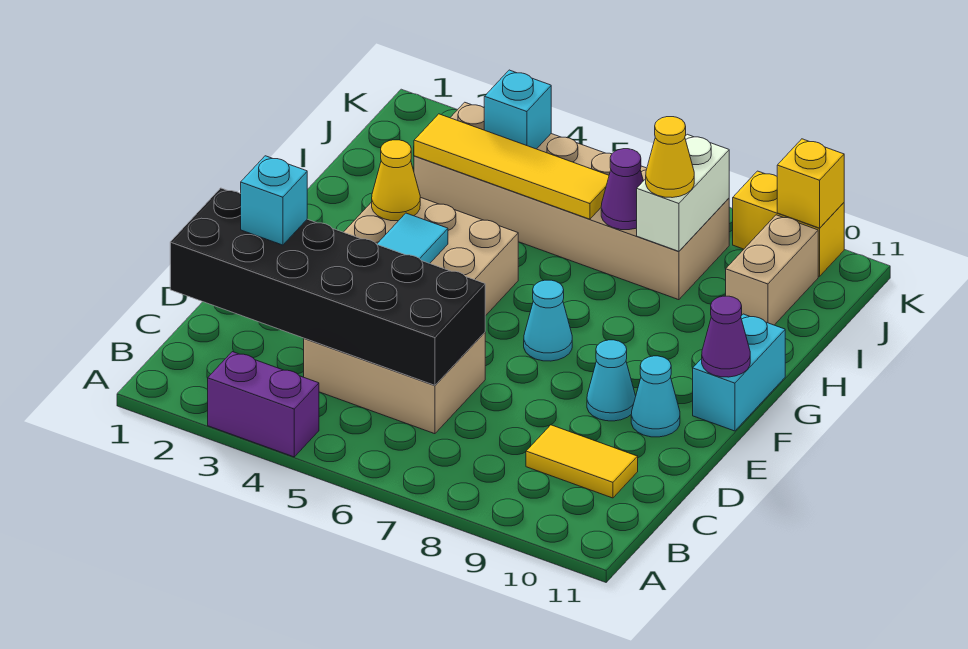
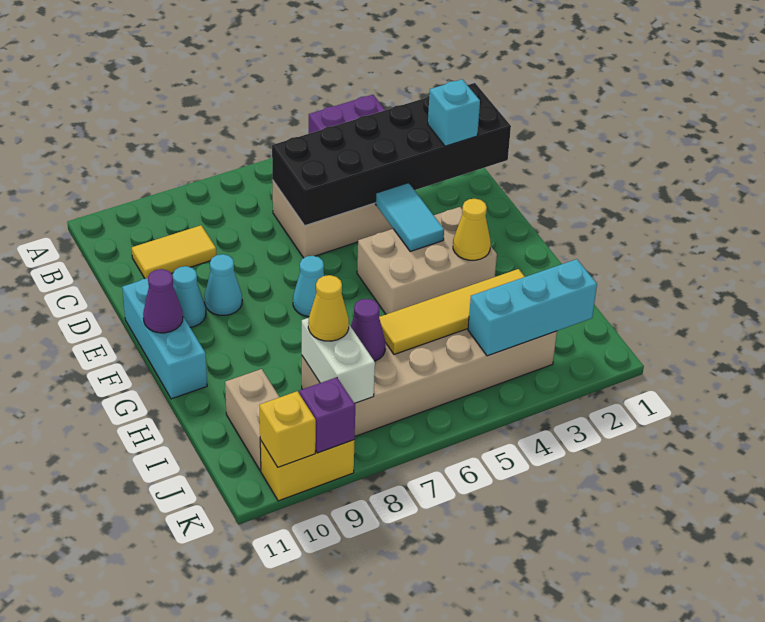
cyan brick F11:G11 level 1 -> cyan brick E11:G11 level 1
cyan brick J4 level 2 -> cyan brick J2:J4 level 2
none -> purple brick K9 level 2

